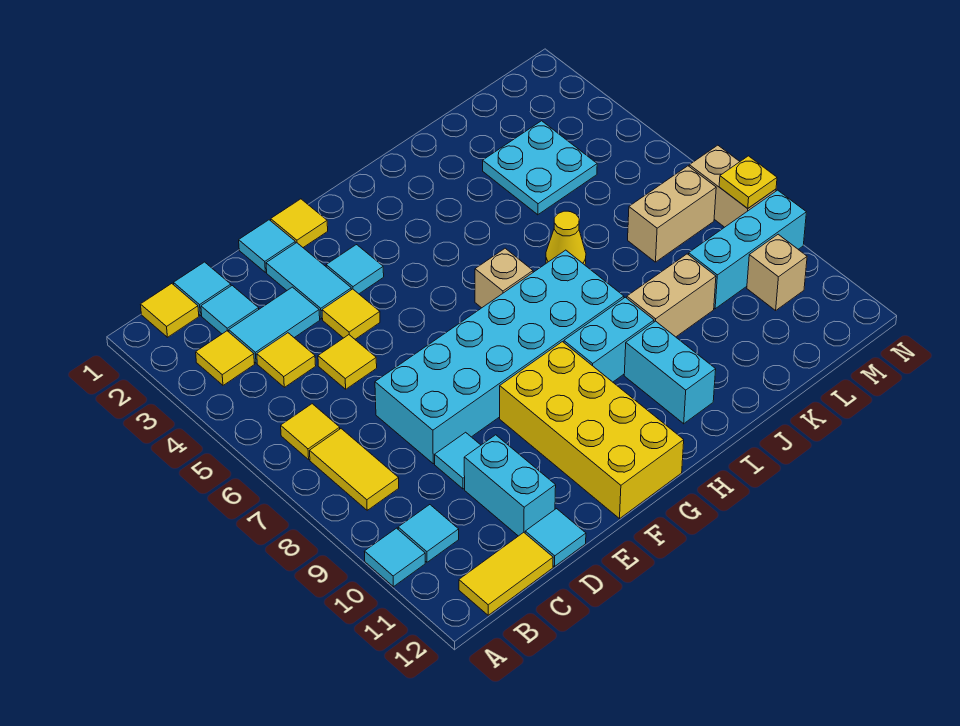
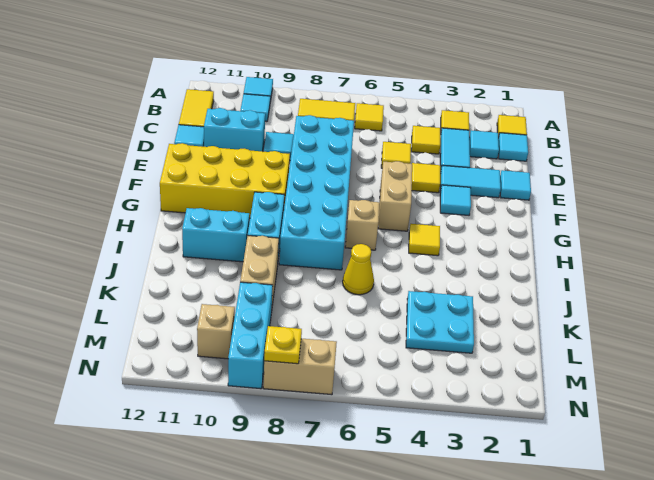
yellow tile F1 level 1 -> yellow tile H4 level 1
tan brick L7:M7 level 1 -> tan brick F5:G5 level 1

